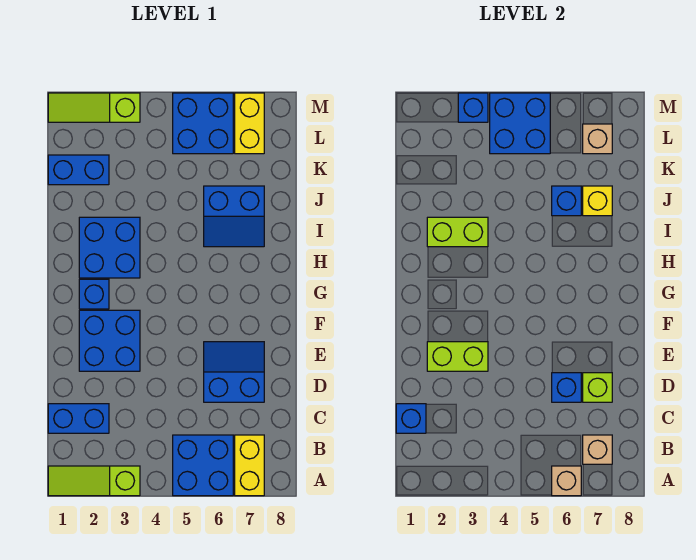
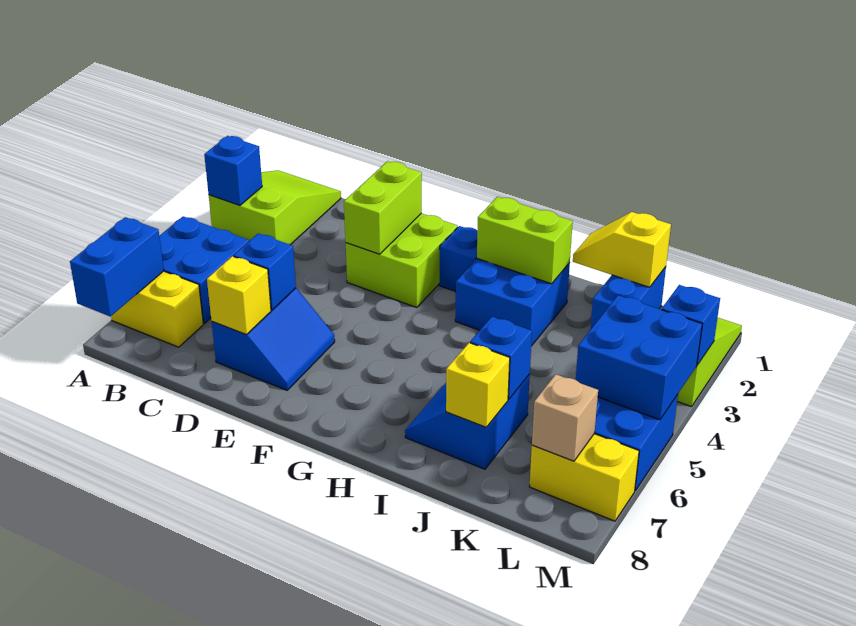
lime slope A1:A3 level 1 top 3 -> lime slope A1:B3 level 1 top 3
tan brick A6 level 2 -> none
tan brick B7 level 2 -> none
blue brick C1:C2 level 1 -> blue brick A7:A8 level 2
blue brick C1 level 2 -> blue brick A3 level 2
lime brick D7 level 2 -> yellow brick D7 level 2
blue brick E2:F3 level 1 -> lime brick E2:F3 level 1
lime brick I2:I3 level 2 -> lime brick H2:I2 level 2
none -> yellow slope J1:K1 level 2 top K

